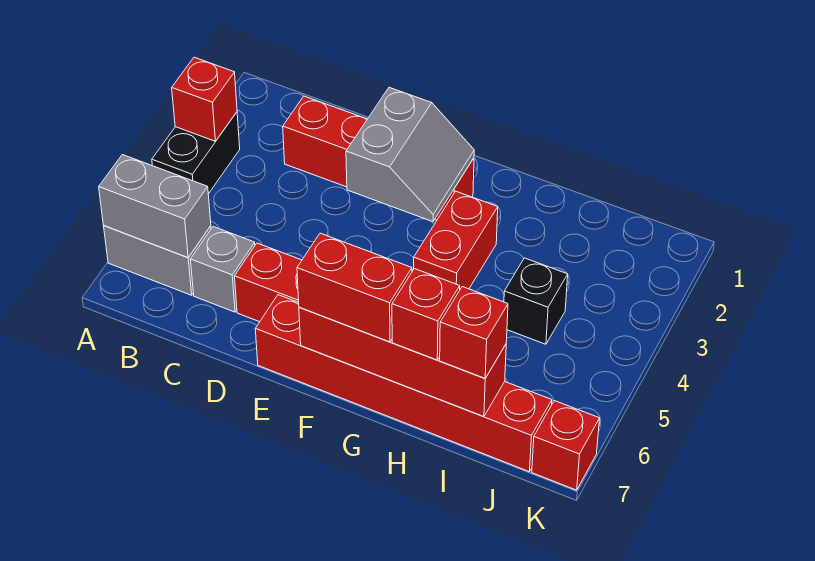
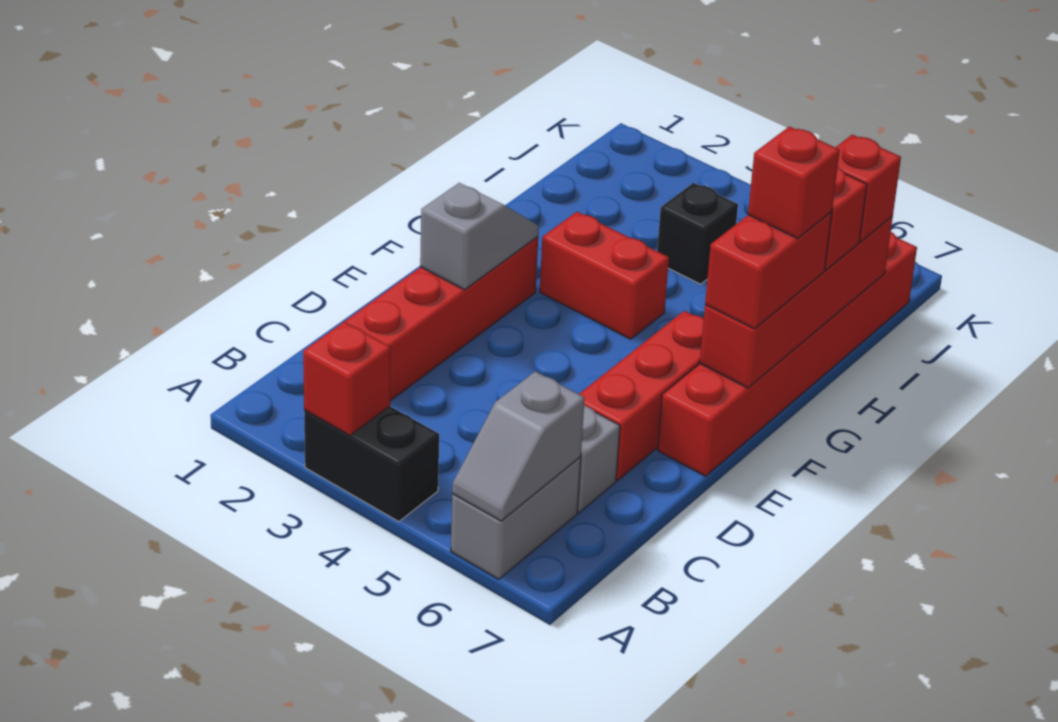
grey brick A6:B6 level 2 -> grey slope A6:B6 level 2 top B
grey slope E2:F3 level 2 top E -> grey slope E2:F2 level 2 top E
red brick K7 level 1 -> red brick G7 level 4

